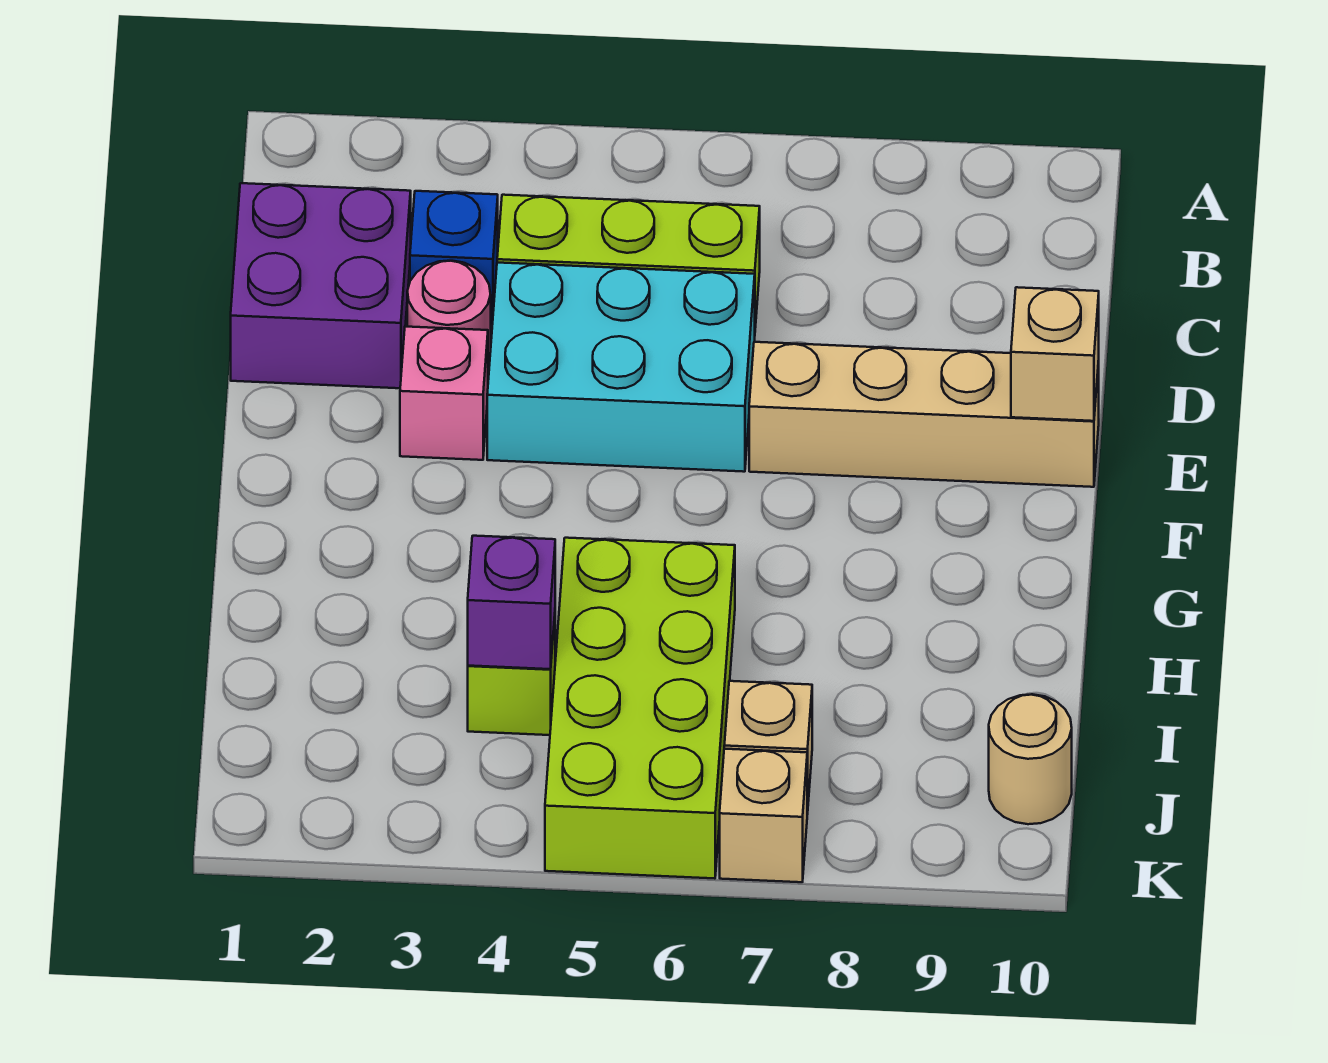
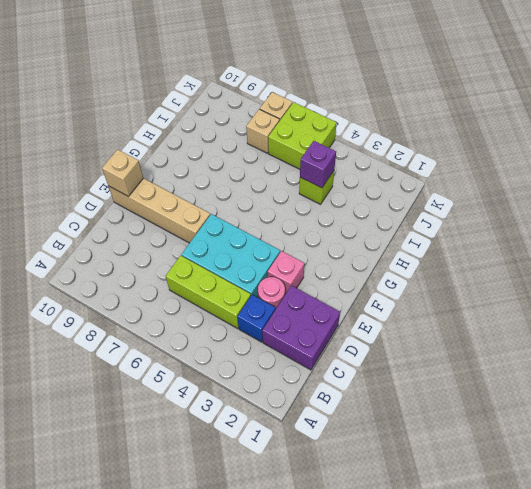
lime brick H5:K6 level 1 -> lime brick J5:K6 level 1
tan round brick J10 level 1 -> none

